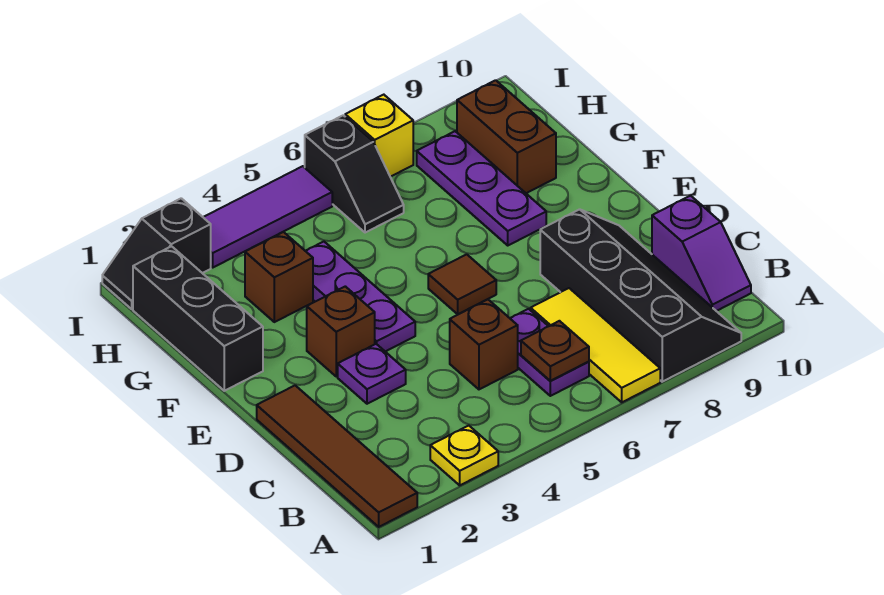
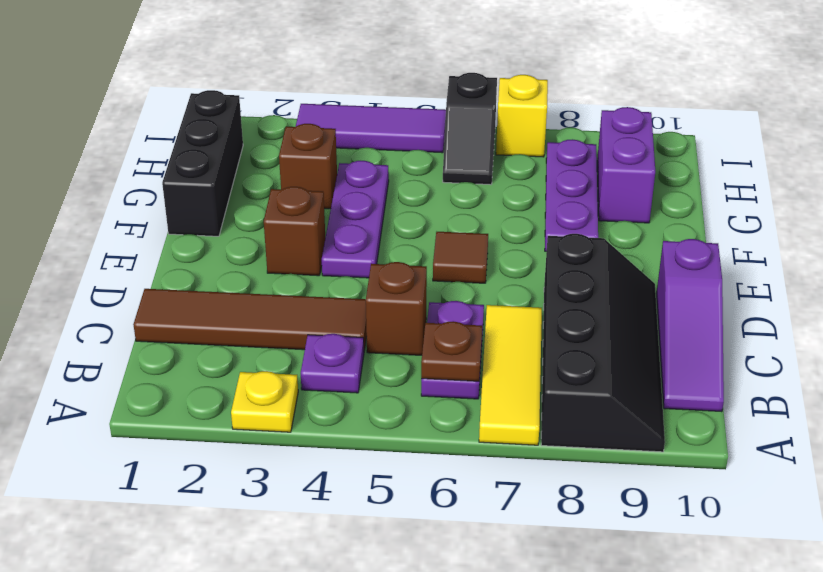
brown tile A1:D1 level 1 -> brown tile C1:C4 level 1
purple slope B10:C10 level 1 top C -> purple slope B10:D10 level 1 top D
purple plate D3 level 1 -> purple plate B4 level 1
brown brick G9:H9 level 1 -> purple brick G9:H9 level 1
black slope I1:I2 level 1 top 2 -> none

